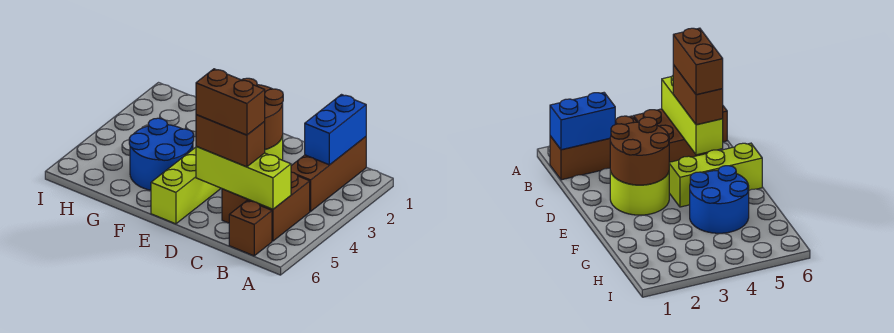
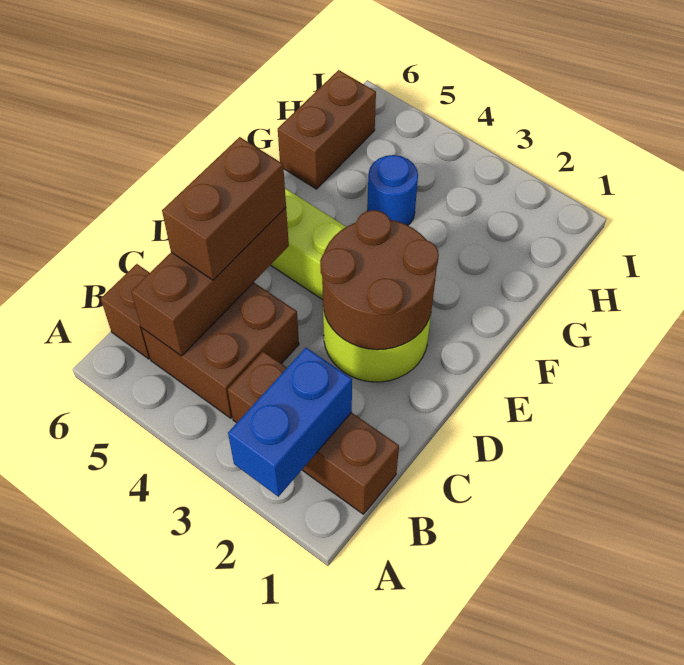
blue brick B1:B2 level 2 -> blue brick A2:B2 level 2
lime brick B5:D5 level 2 -> brown brick B5:D5 level 2
brown brick C5:D5 level 4 -> brown brick G6:H6 level 1
blue round brick F4:G5 level 1 -> blue round brick G4 level 1

